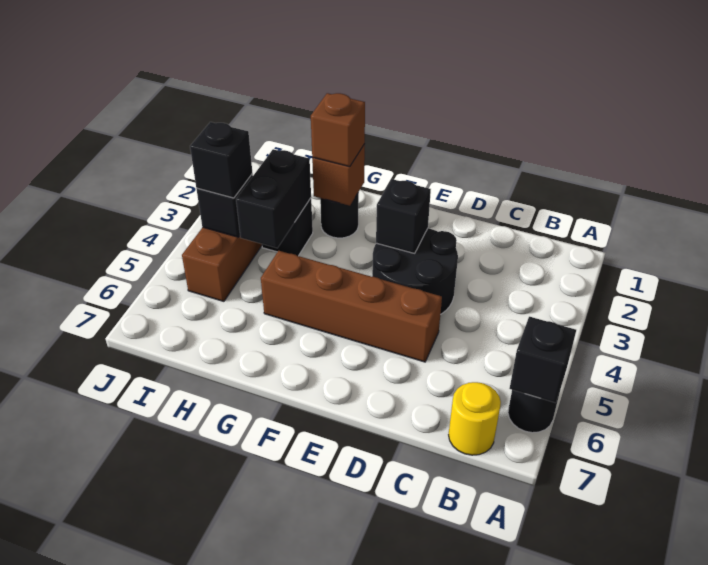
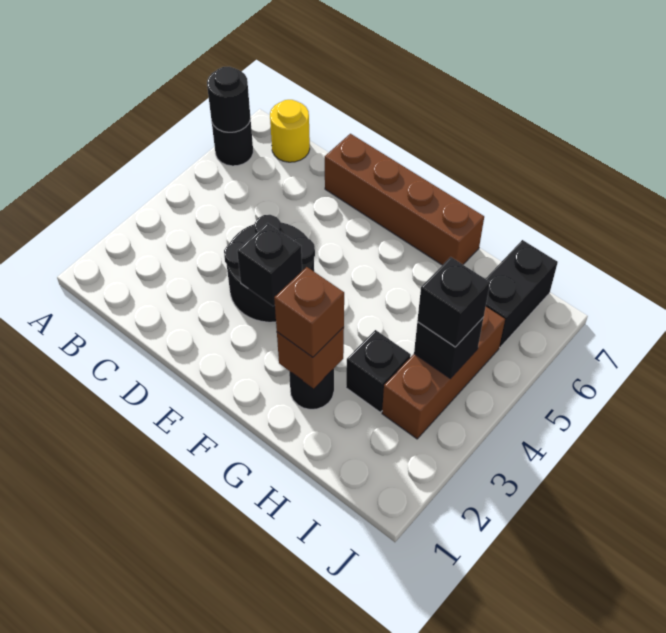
black brick A6 level 2 -> black round brick A6 level 2
brown brick D5:G5 level 1 -> brown brick D7:G7 level 1
black brick H3:H4 level 2 -> black brick I6:I7 level 1

